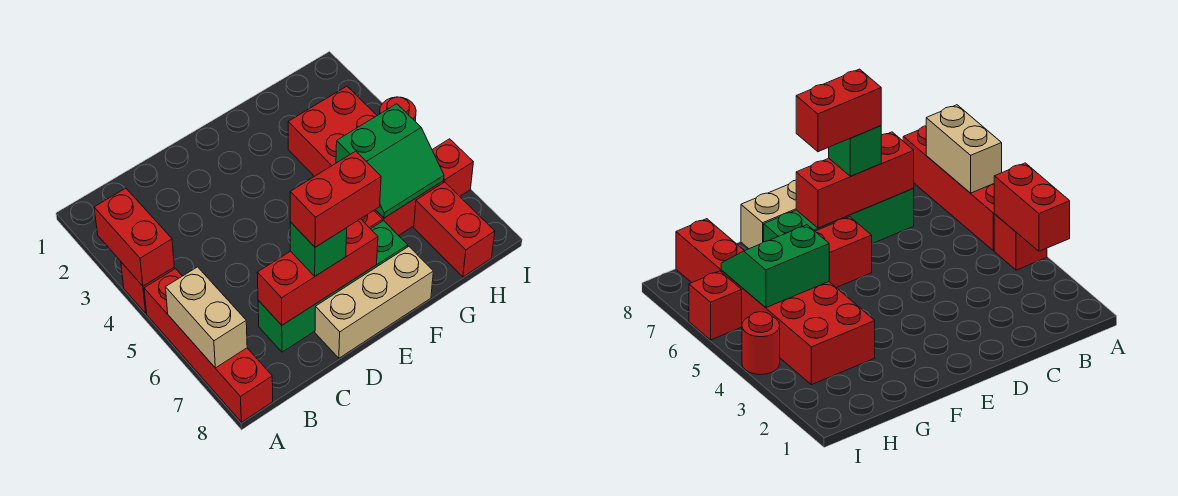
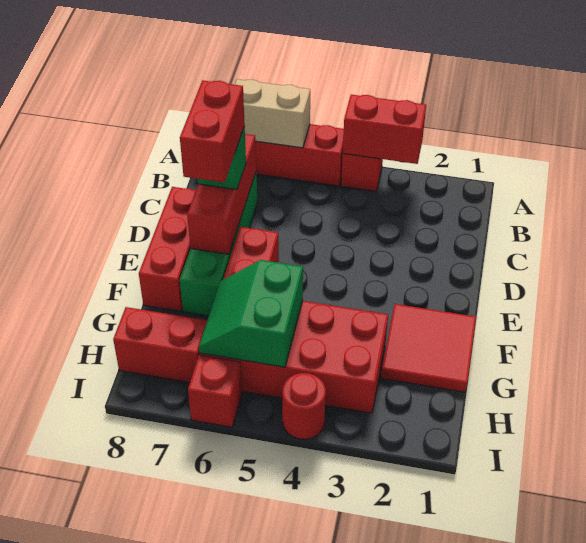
tan brick D8:F8 level 1 -> red brick D8:F8 level 1
none -> red tile F1:G2 level 1

